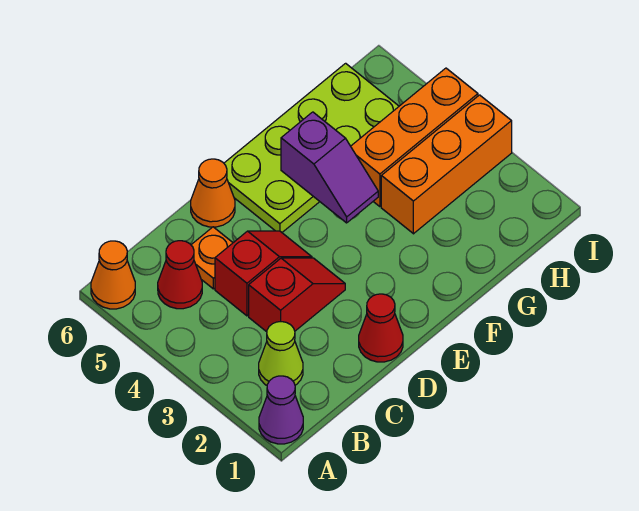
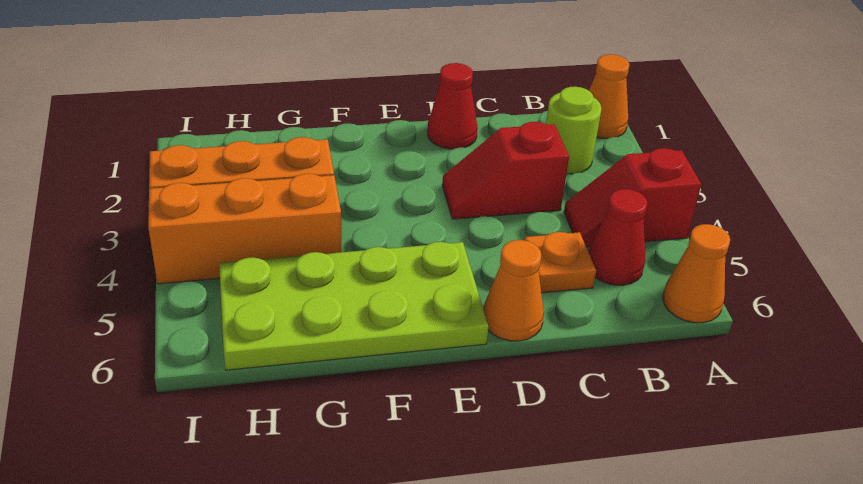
purple cone A1 level 1 -> orange cone A1 level 1
lime cone B2 level 1 -> lime round brick B2 level 1
red slope C4:D4 level 1 top C -> red slope A4:B4 level 1 top A
purple slope F4:F5 level 2 top 5 -> none

